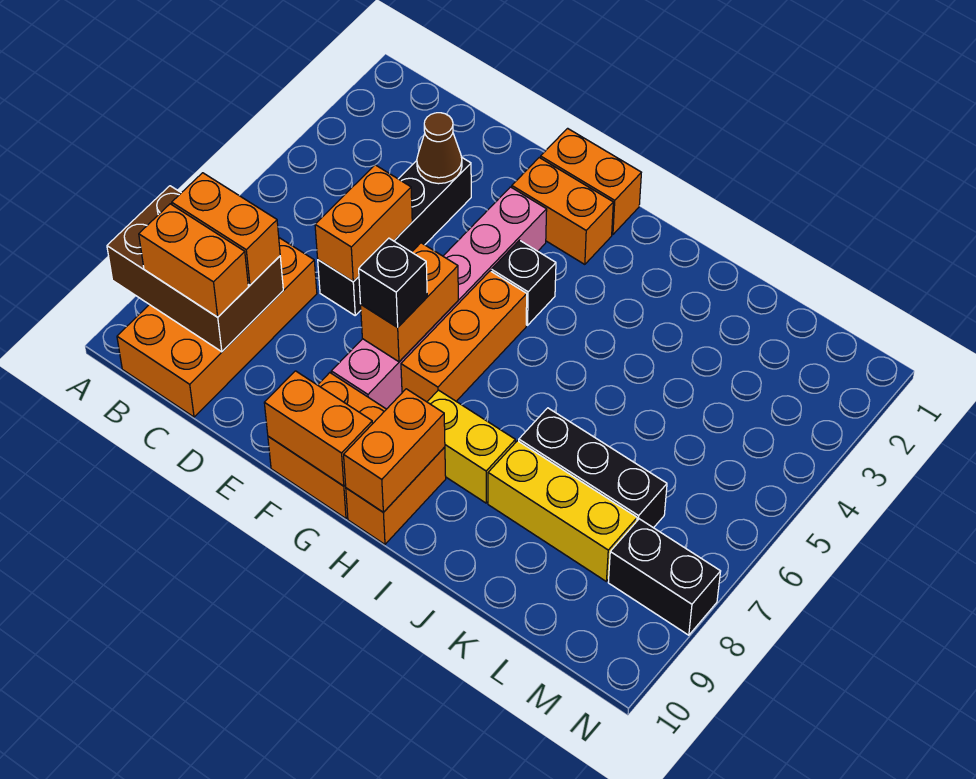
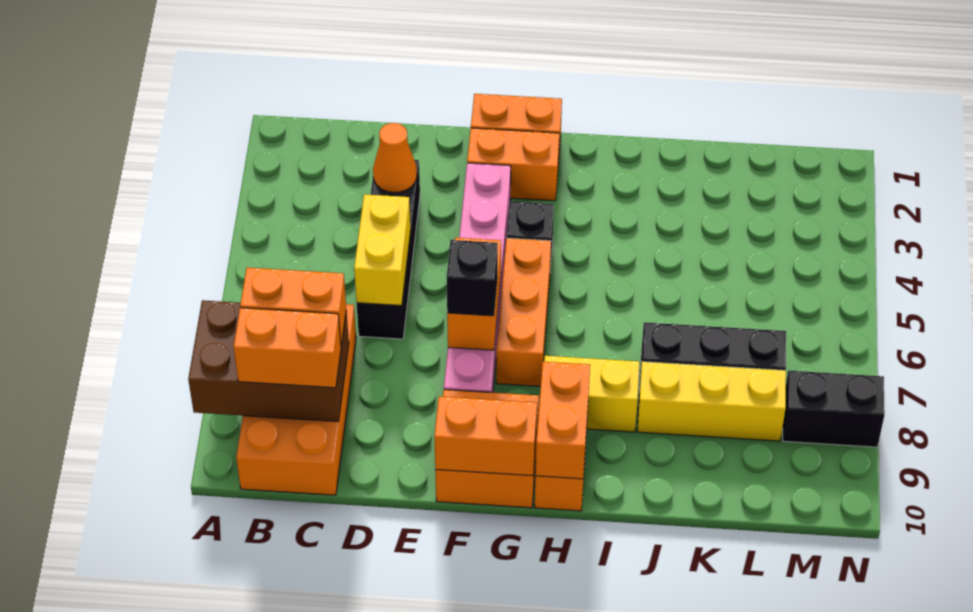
brown cone D3 level 2 -> orange cone D3 level 2
orange brick D5:D6 level 2 -> yellow brick D5:D6 level 2

